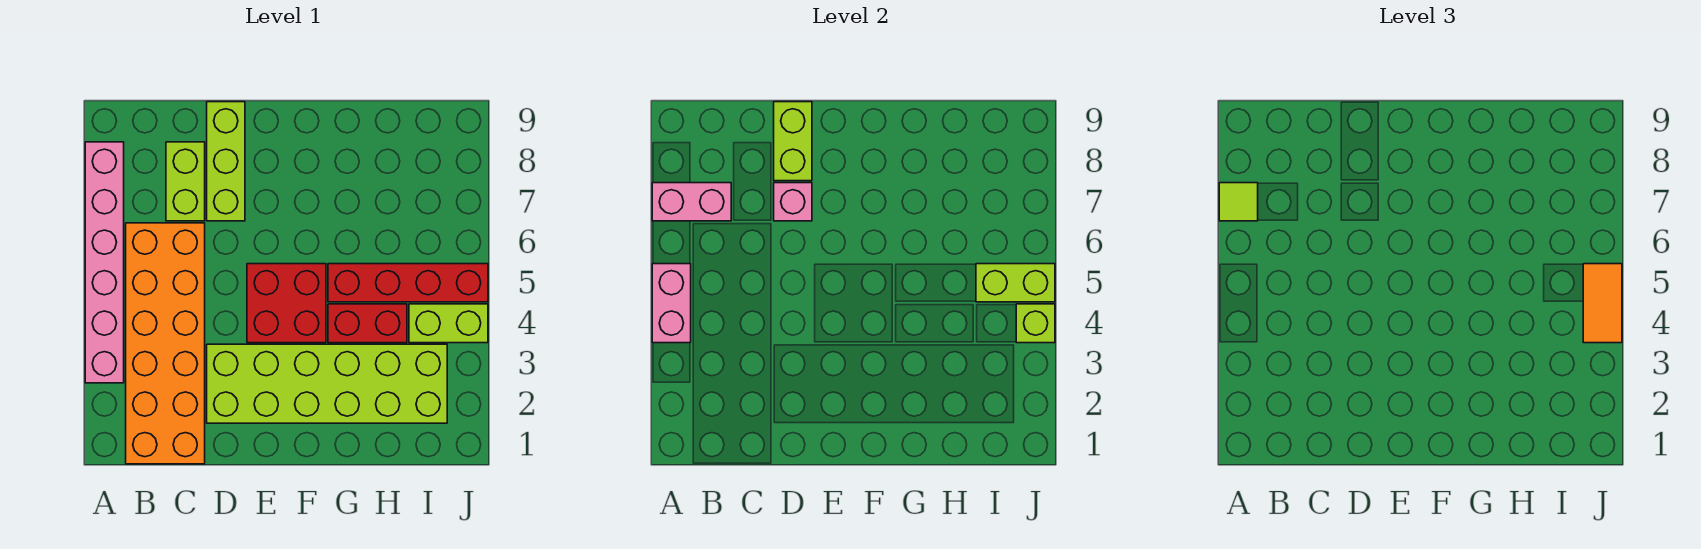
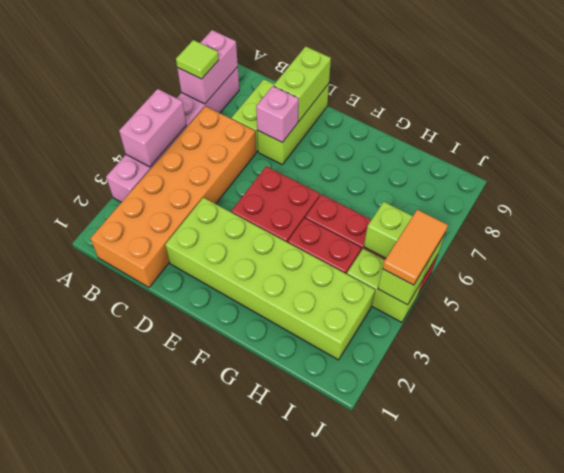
pink brick A7:B7 level 2 -> pink brick A7:A8 level 2

